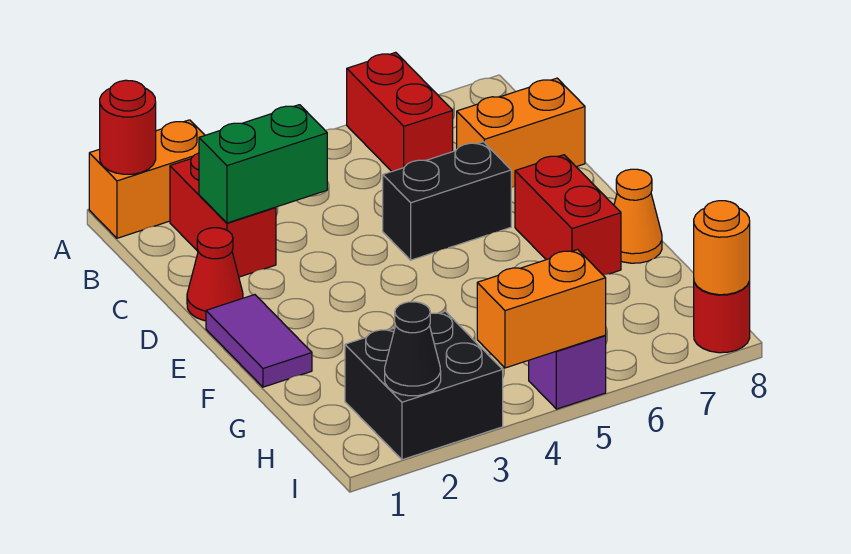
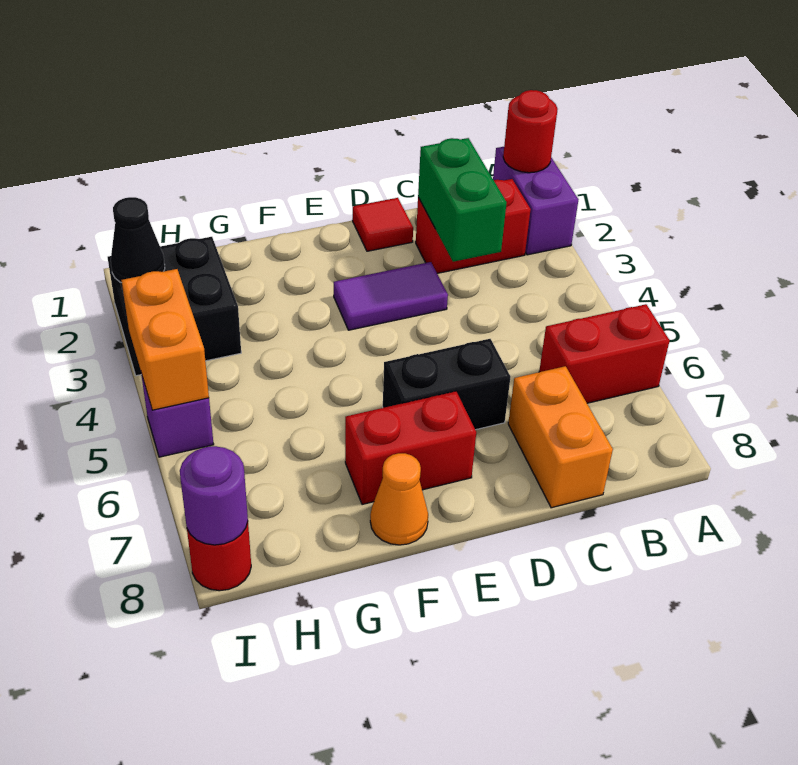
orange brick A1:A2 level 1 -> purple brick A1:A2 level 1
red cone D1 level 1 -> red tile D1 level 1
black brick D5:D6 level 1 -> black brick D6:E6 level 1
purple tile E1:F1 level 1 -> purple tile D3:E3 level 1
orange round brick I8 level 2 -> purple round brick I8 level 2

